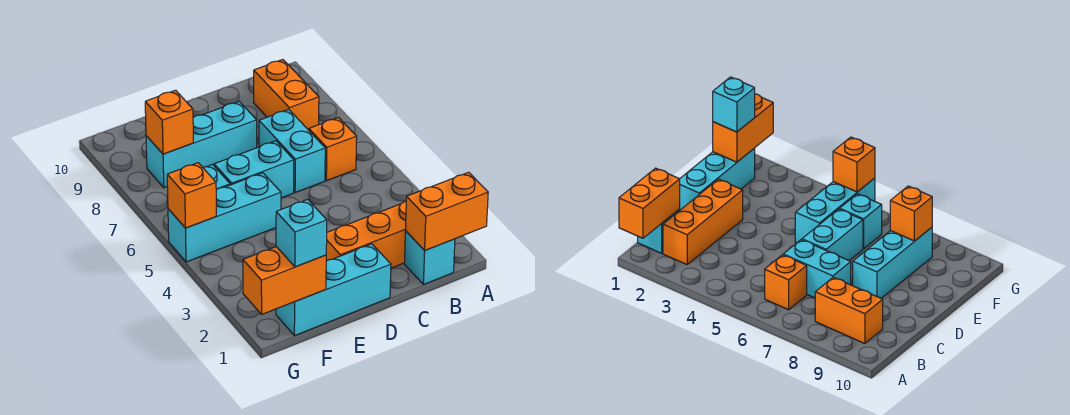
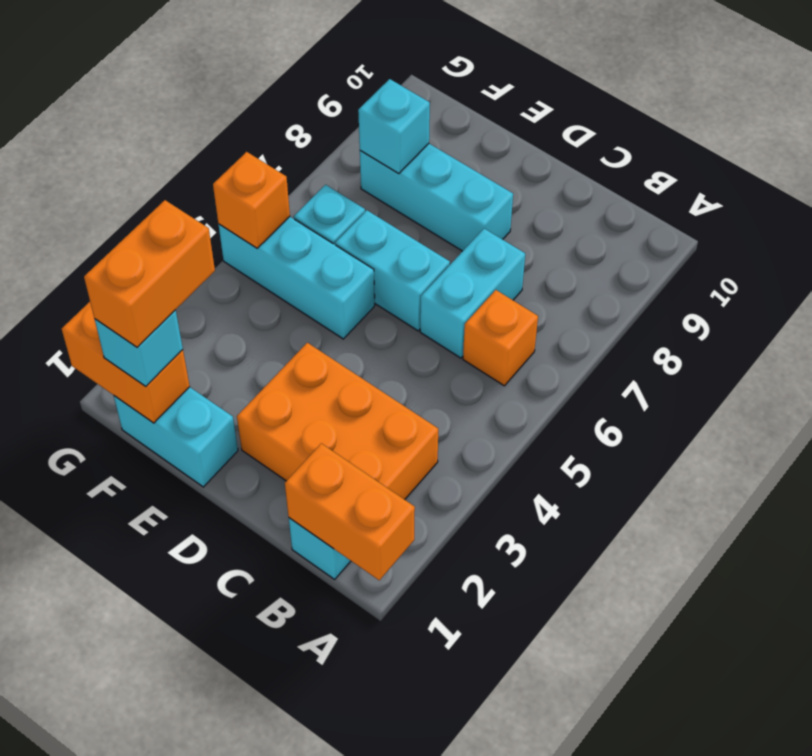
orange brick B2:D2 level 1 -> orange brick B2:D3 level 1
orange brick B8:B9 level 1 -> orange brick F1:F2 level 4
cyan brick D1:F1 level 1 -> cyan brick E1:F1 level 1
orange brick F8 level 2 -> cyan brick F8 level 2

